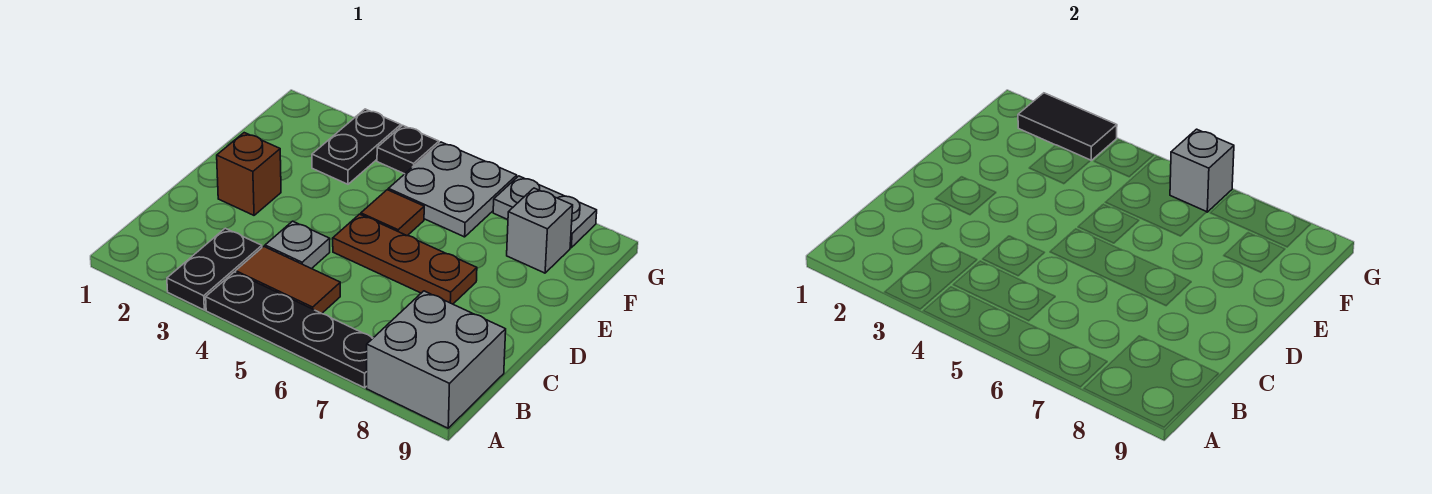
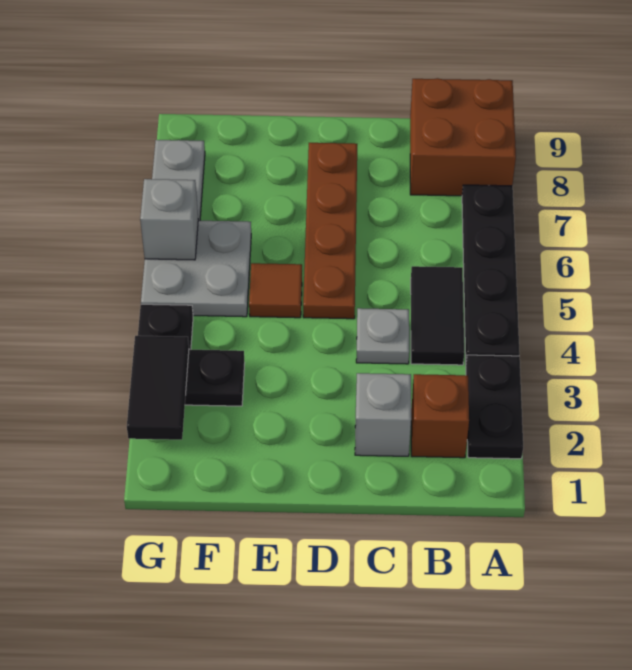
black plate A3:B3 level 1 -> black plate A2:A3 level 1
grey brick A8:B9 level 1 -> brown brick A8:B9 level 1
brown tile B4:B5 level 1 -> black tile B4:B5 level 1
brown brick D2 level 1 -> brown brick B2 level 1
brown plate D5:D7 level 1 -> brown plate D5:D8 level 1
grey brick F8 level 1 -> grey brick C2 level 1

